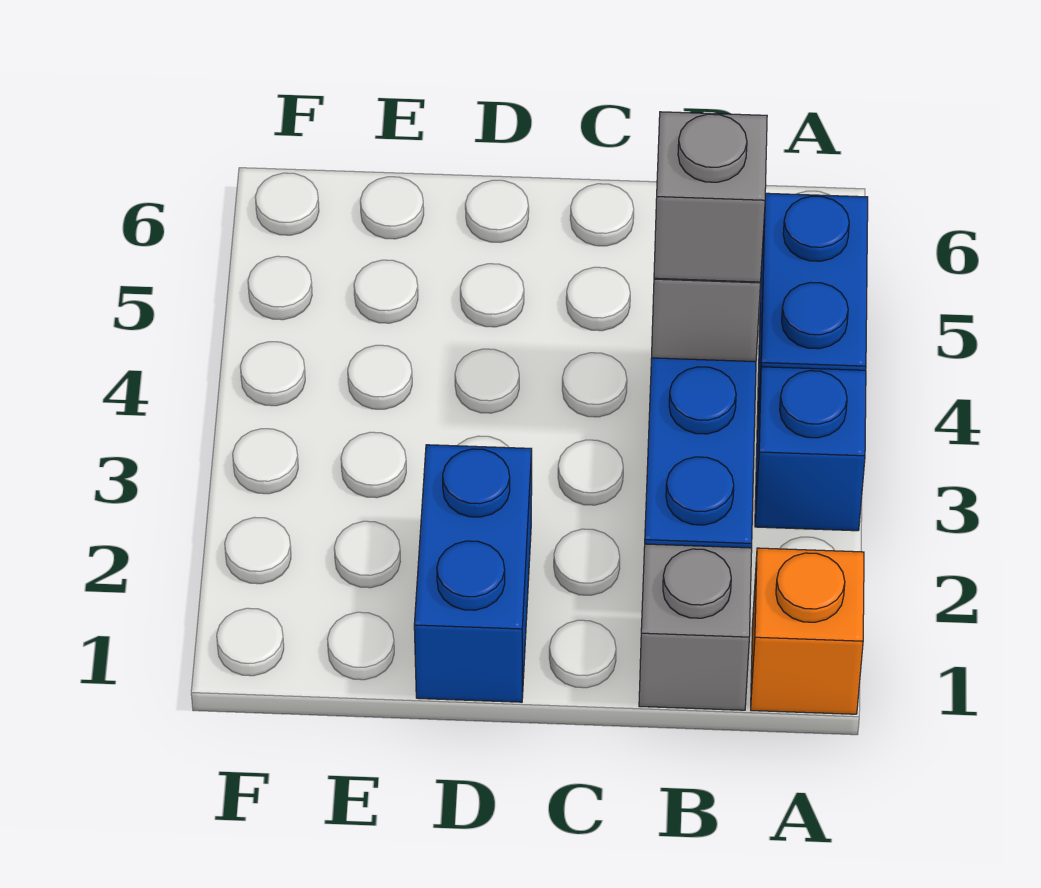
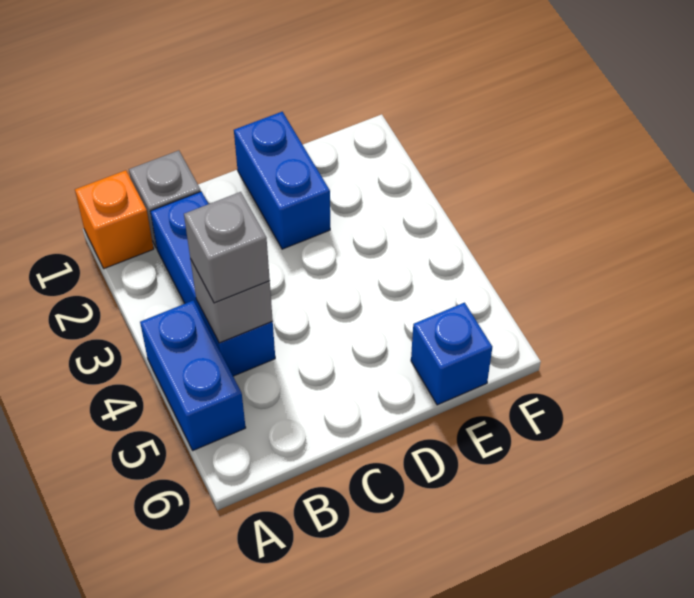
blue brick A3 level 1 -> blue brick E6 level 1

